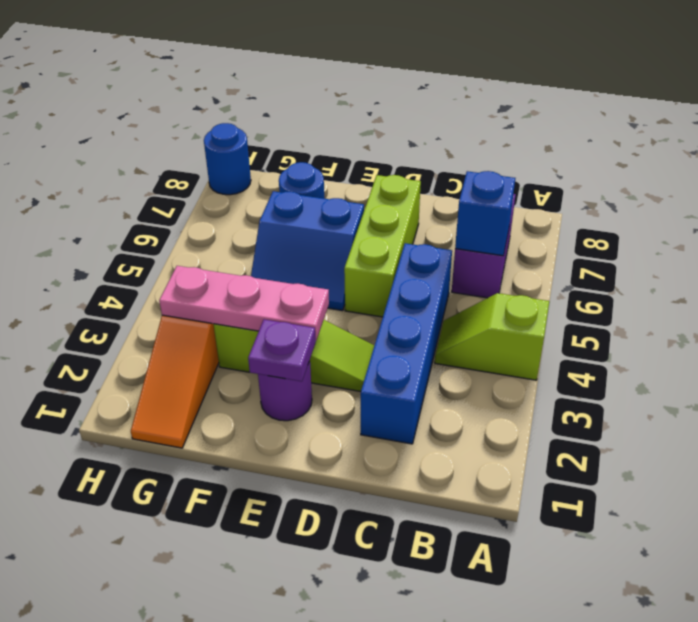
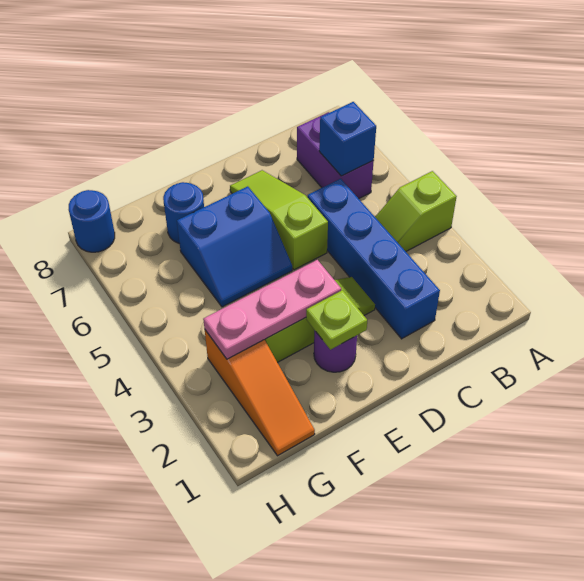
lime brick D5:D7 level 1 -> lime slope D5:D7 level 1 top 5
purple plate E2 level 2 -> lime plate E2 level 2

